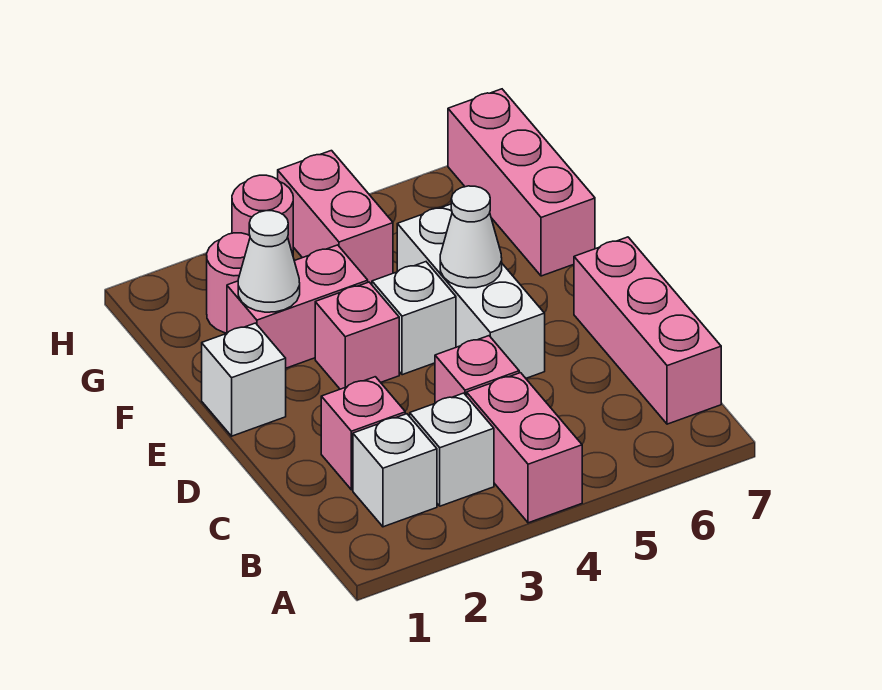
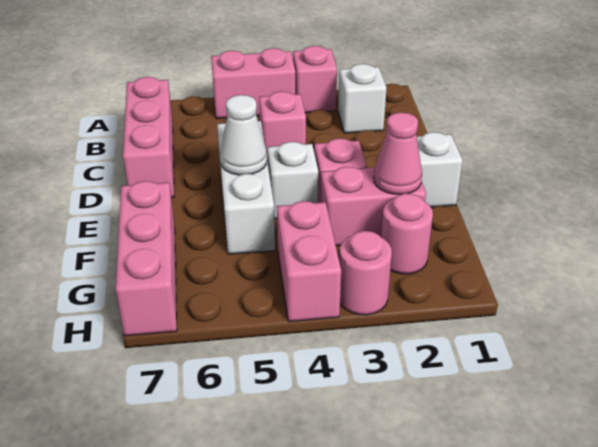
pink brick A4:B4 level 1 -> pink brick A4:A5 level 1
white brick B3 level 1 -> none
pink brick C2 level 1 -> pink brick A3 level 1
white cone F2 level 2 -> pink cone F2 level 2

